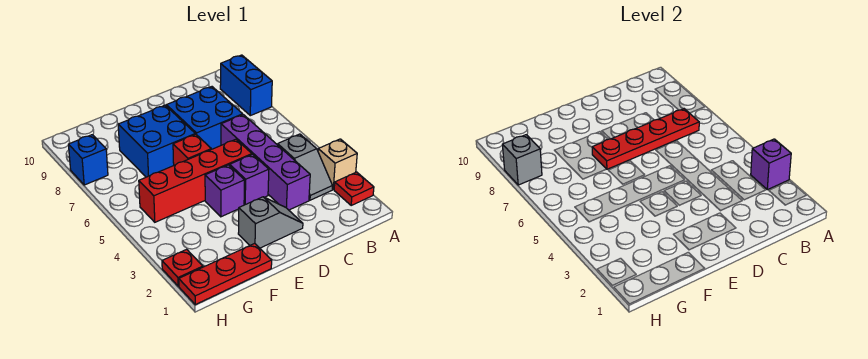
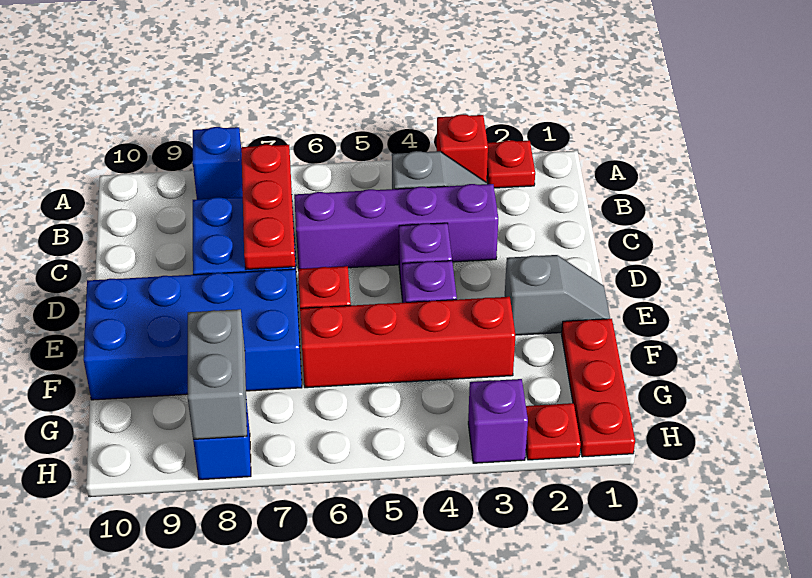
tan brick A3 level 1 -> red brick A3 level 1
purple brick A3 level 2 -> purple brick H3 level 1
blue brick A8:A9 level 1 -> blue brick A8 level 1
red plate B7:E7 level 2 -> red plate B7:D7 level 2
grey slope D2:E2 level 1 top E -> grey slope E1:E2 level 1 top 2
red brick D5:G5 level 1 -> red brick F3:F6 level 1
blue brick E7:F8 level 1 -> blue brick E7:F10 level 1
grey brick H8 level 2 -> grey brick G8:H8 level 2

